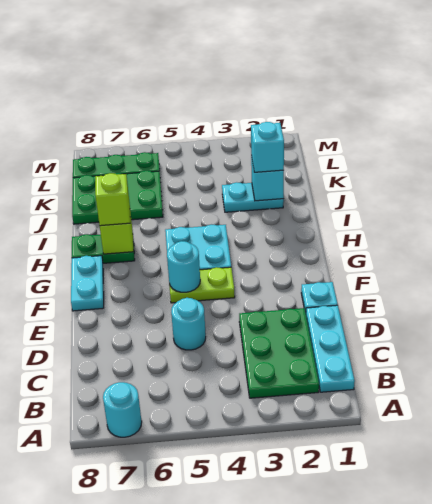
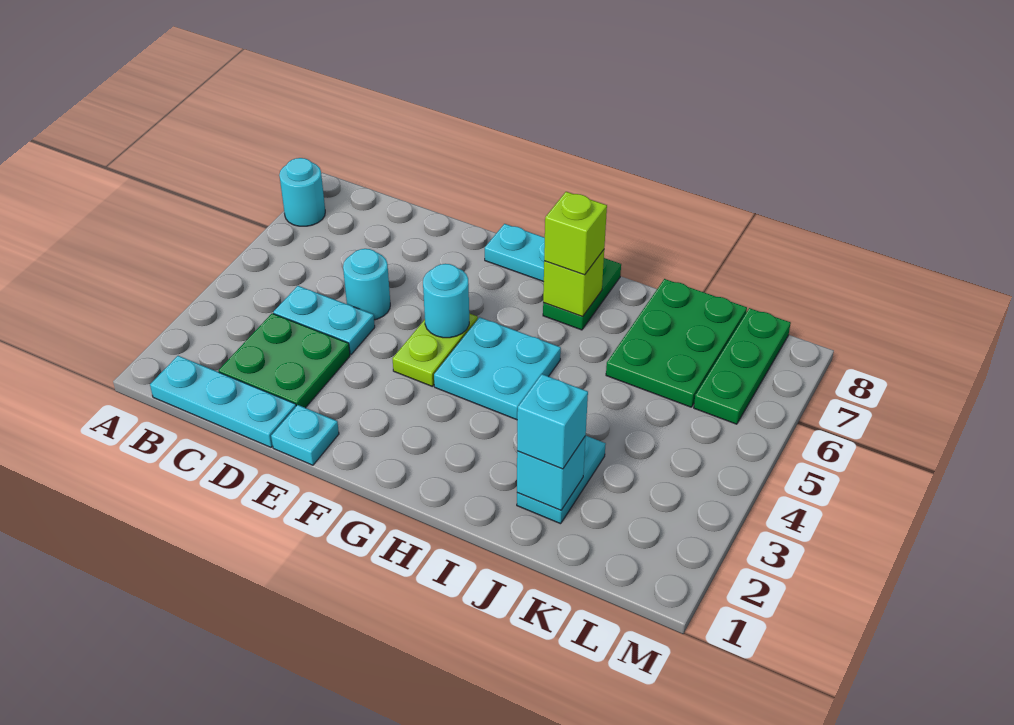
green plate B2:D3 level 1 -> green plate C2:D3 level 1
none -> cyan plate C4:D4 level 1

